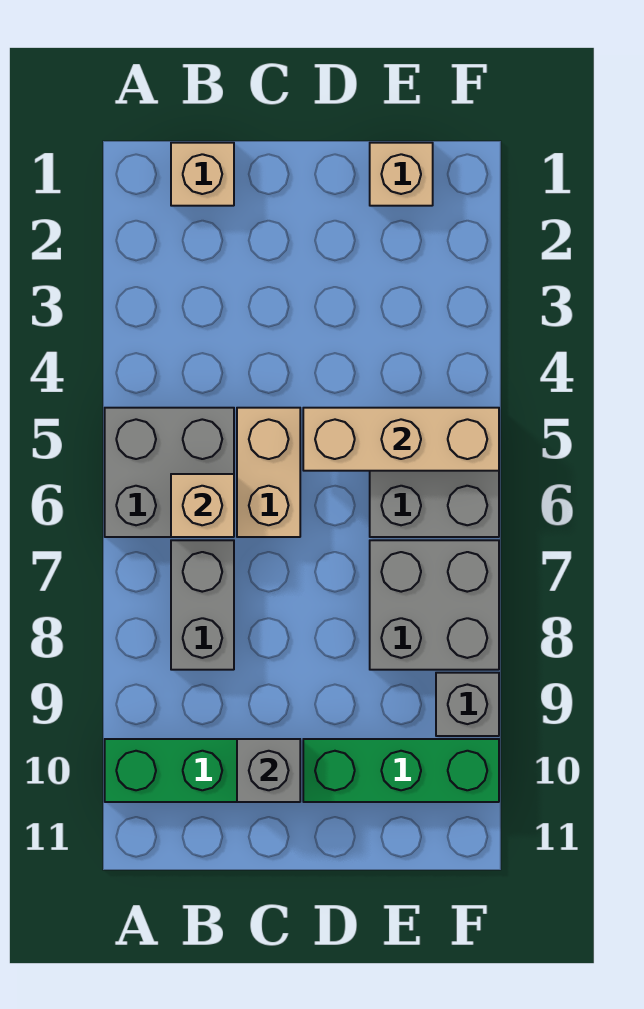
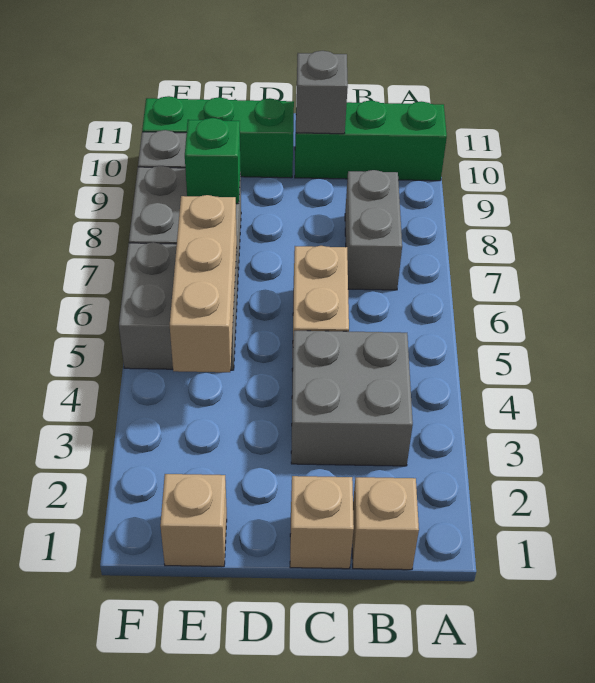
grey brick A5:B6 level 1 -> grey brick B3:C4 level 1
tan brick B6 level 2 -> tan brick C1 level 1
tan brick D5:F5 level 2 -> tan brick E4:E6 level 2
none -> green brick E8 level 2

